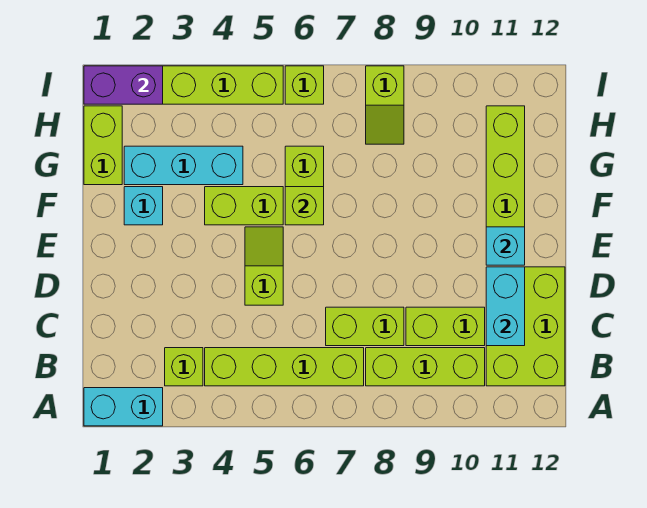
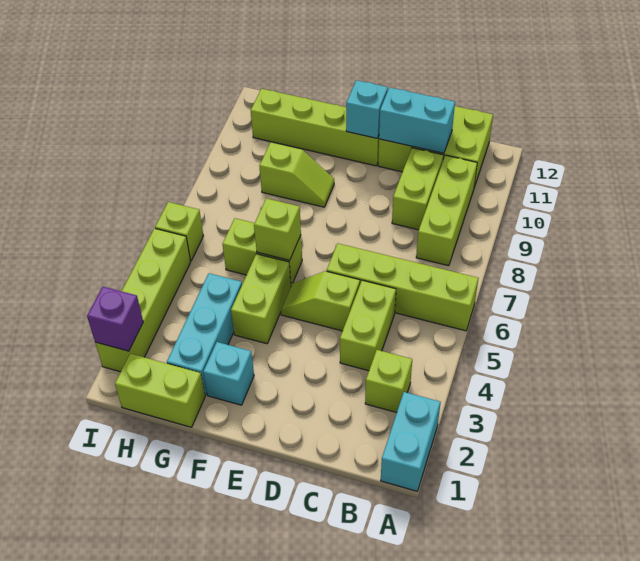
lime brick B4:B7 level 1 -> lime brick A6:D6 level 1
lime brick C7:C8 level 1 -> lime brick C4:C5 level 1
lime slope H8:I8 level 1 top I -> lime slope F9:G9 level 1 top G
purple brick I1:I2 level 2 -> purple brick I2 level 2

